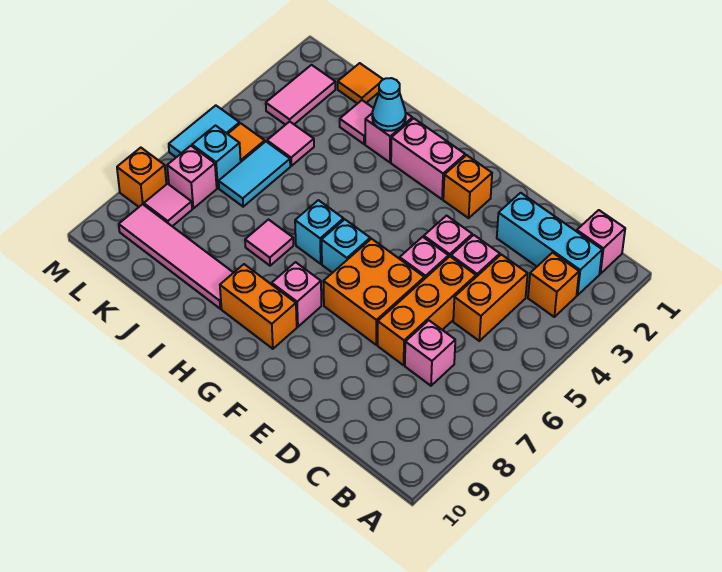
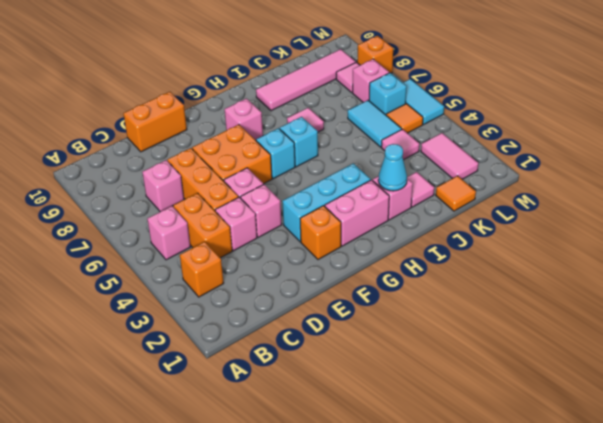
pink brick B1 level 1 -> pink brick B5 level 1
cyan brick B2:D2 level 1 -> cyan brick F3:H3 level 1
orange brick G9:H9 level 1 -> orange brick D10:E10 level 1

